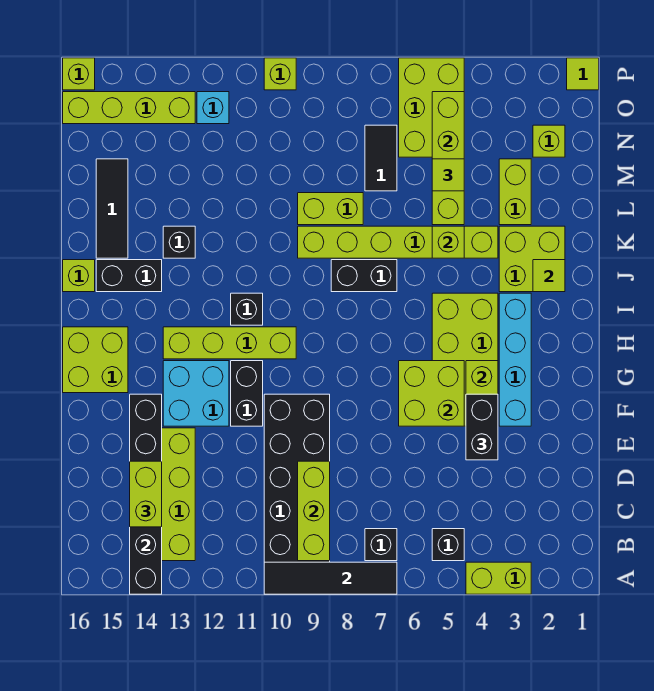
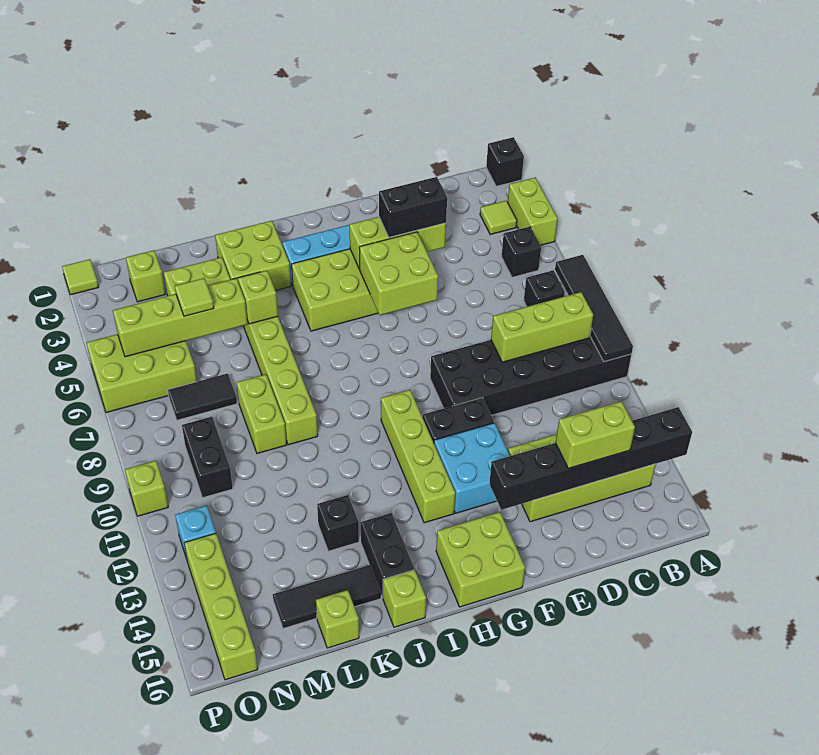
black brick I11 level 1 -> black brick A1 level 1
lime tile J2 level 2 -> lime tile B3 level 1
black brick J7:J8 level 1 -> black brick N9:N10 level 1
lime brick P16 level 1 -> lime brick L16 level 1

